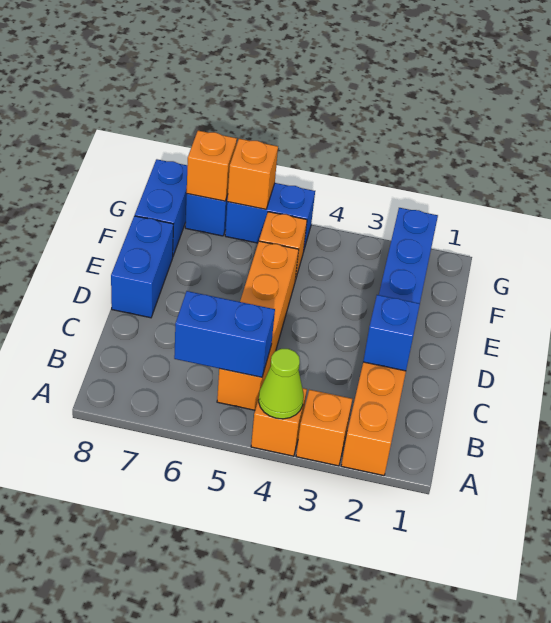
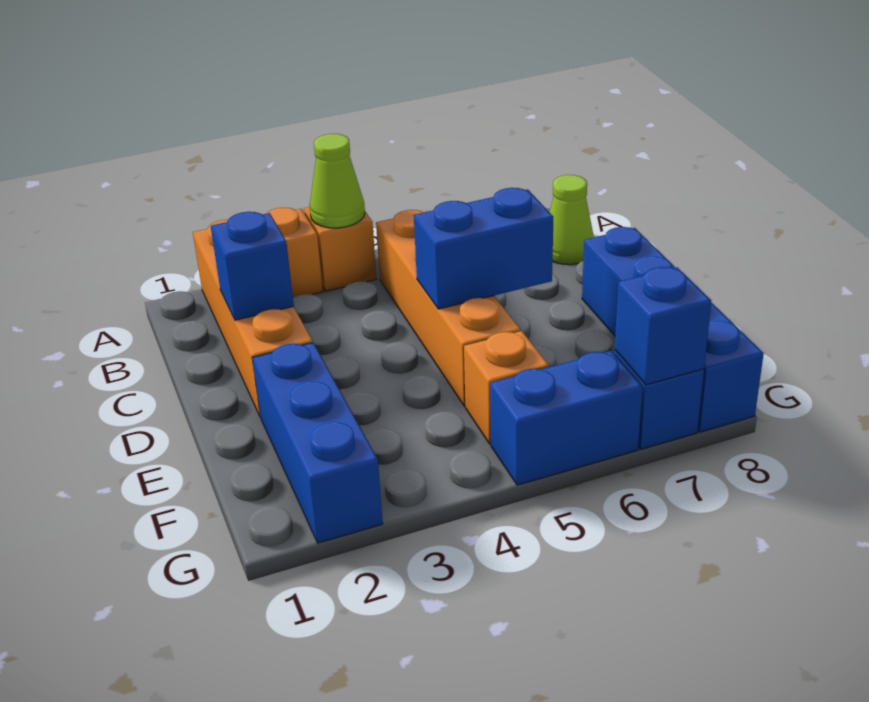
blue brick B5:B6 level 2 -> blue brick D5:D6 level 2
none -> lime cone B8 level 1
orange brick G6 level 2 -> none
orange brick G7 level 2 -> blue brick G7 level 2

